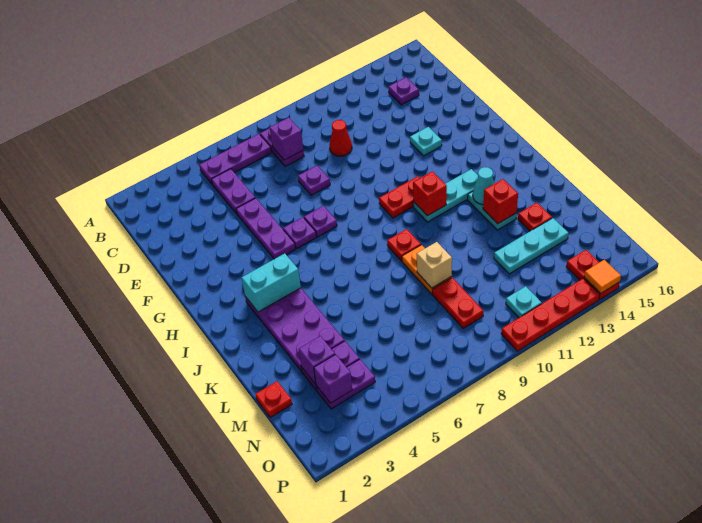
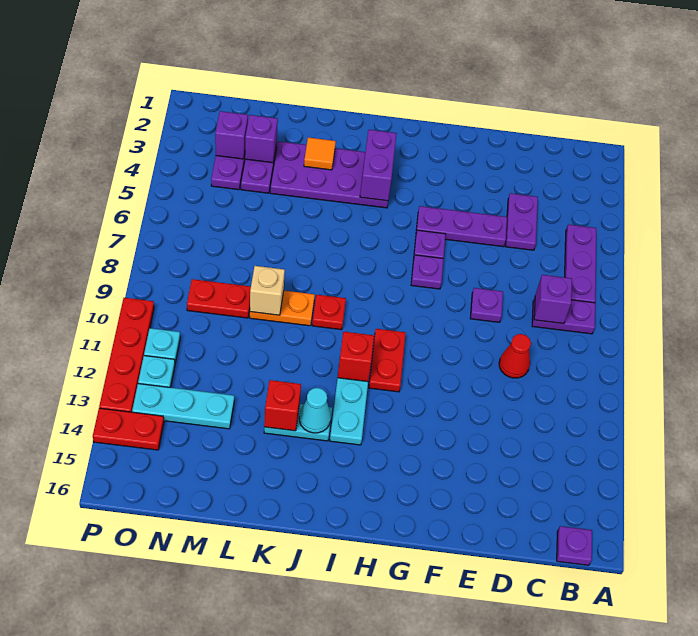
purple plate C5:D5 level 1 -> purple plate D4:D5 level 1
purple plate C14 level 1 -> purple plate B16 level 1
cyan plate F13 level 1 -> cyan plate O12 level 1
cyan brick I3:I4 level 2 -> purple brick I3:I4 level 2
red plate L14 level 1 -> none
red plate M1 level 1 -> none
cyan plate M12:M14 level 1 -> cyan plate M13:O13 level 1
orange tile P14 level 2 -> orange tile K3 level 2

